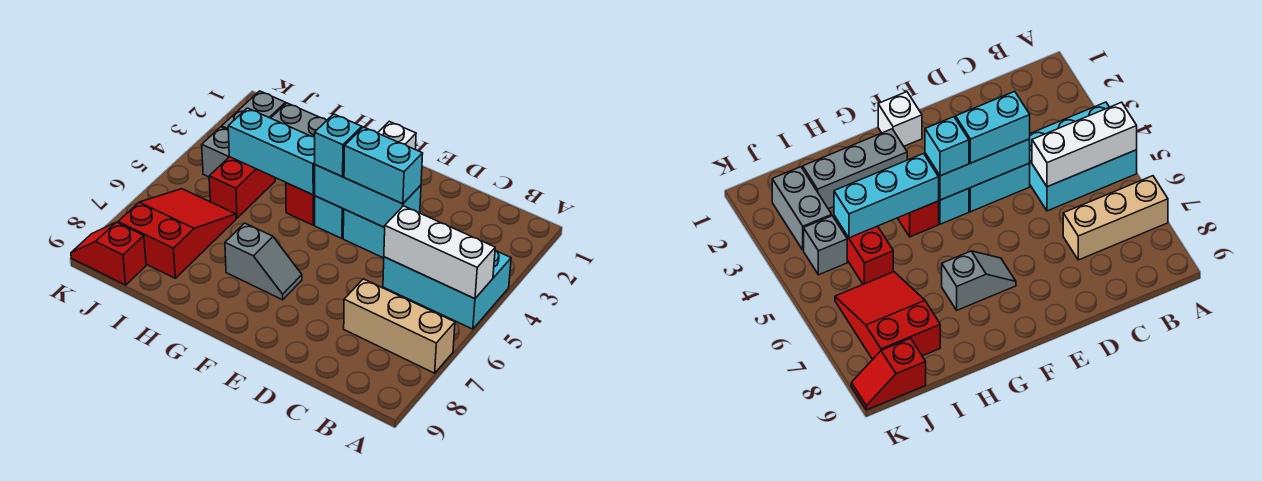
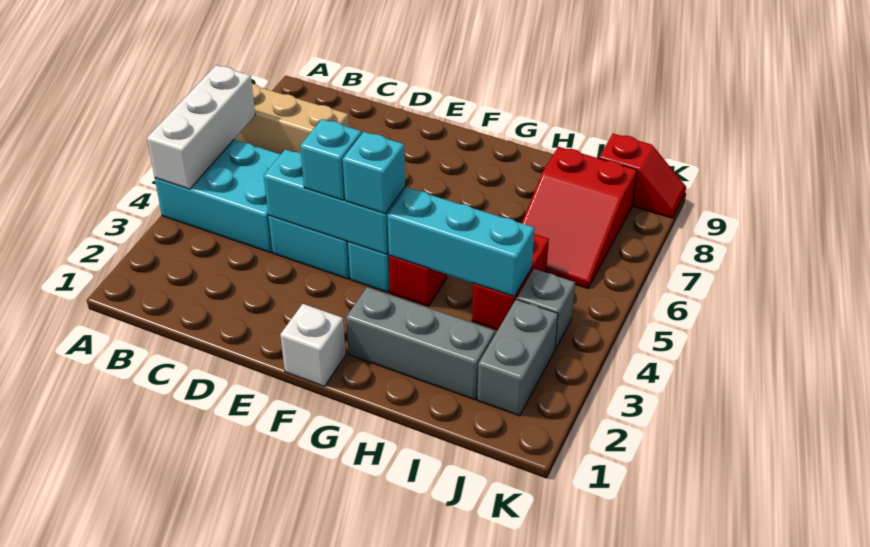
white brick A5:C5 level 2 -> white brick A4:A6 level 2
cyan brick D4:E4 level 3 -> cyan brick E4 level 3
grey slope F7:G7 level 1 top G -> none

